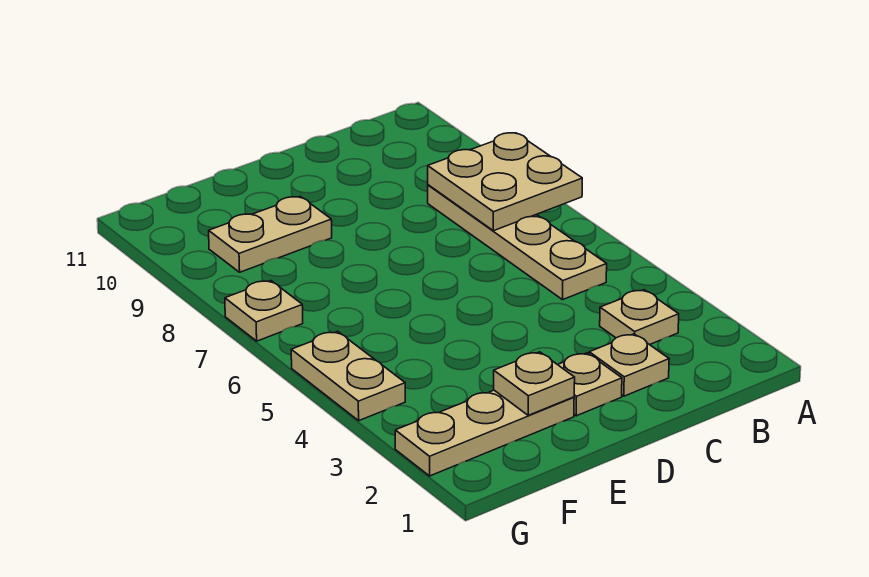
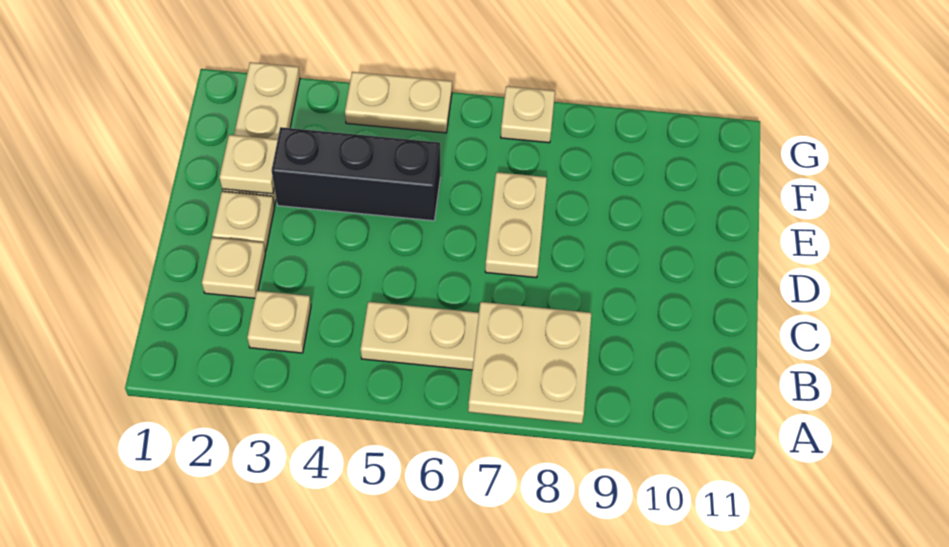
none -> black brick E3:E5 level 1
tan plate E9:F9 level 1 -> tan plate D7:E7 level 1

